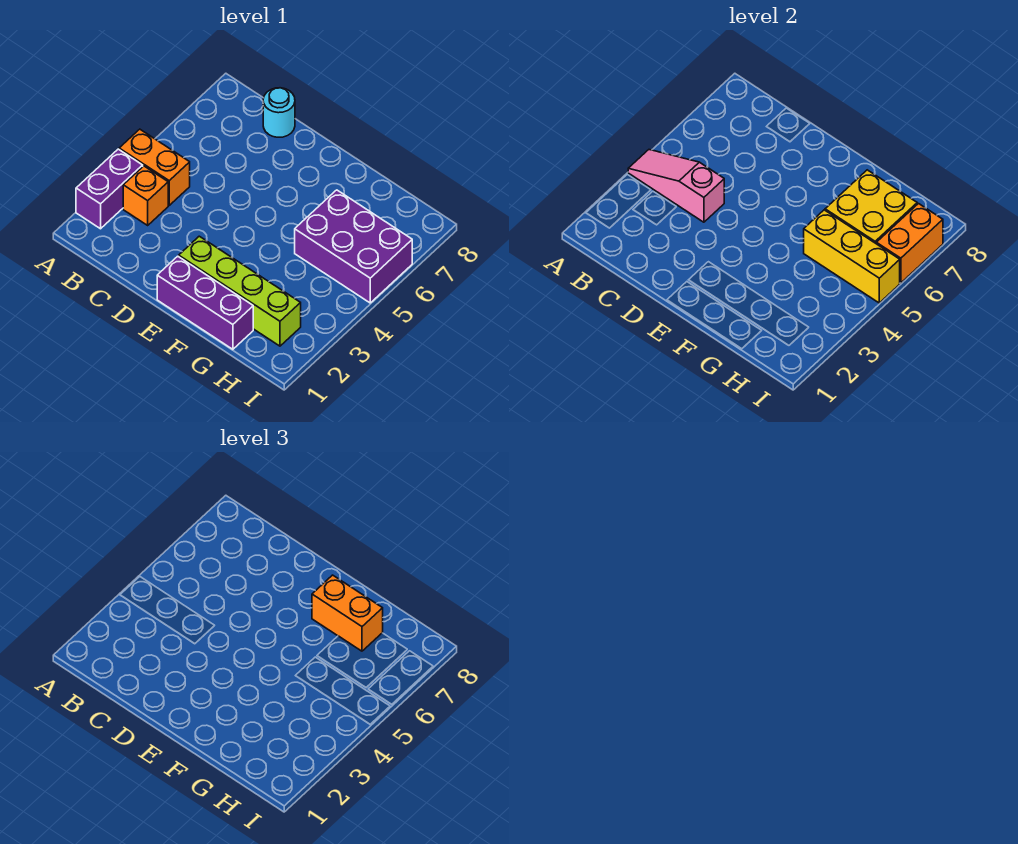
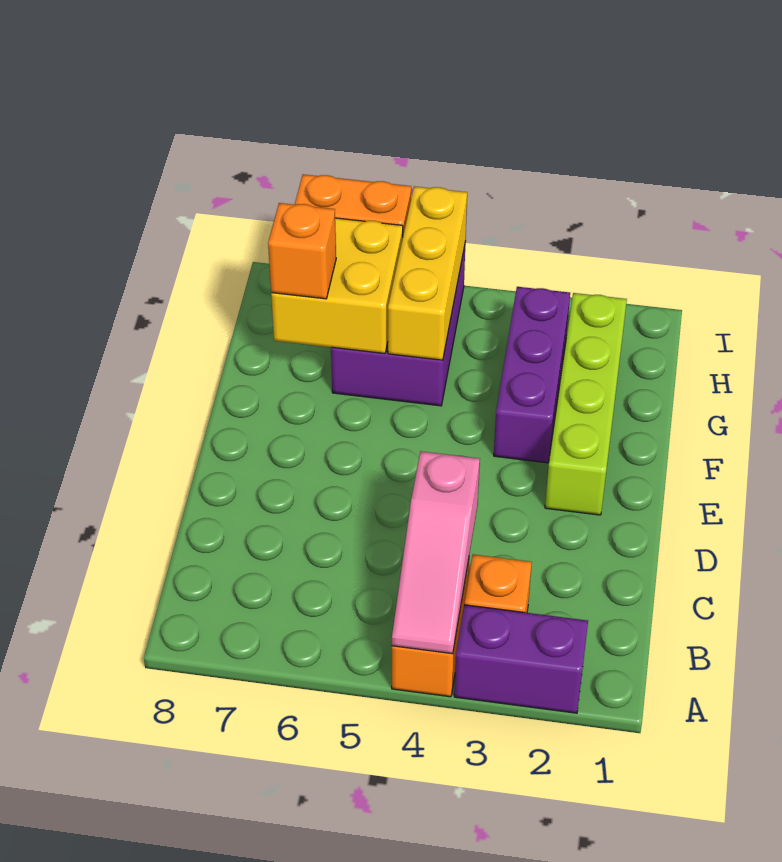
cyan round brick C8 level 1 -> none
purple brick E1:G1 level 1 -> purple brick F3:H3 level 1
orange brick F7:G7 level 3 -> orange brick G7 level 3

